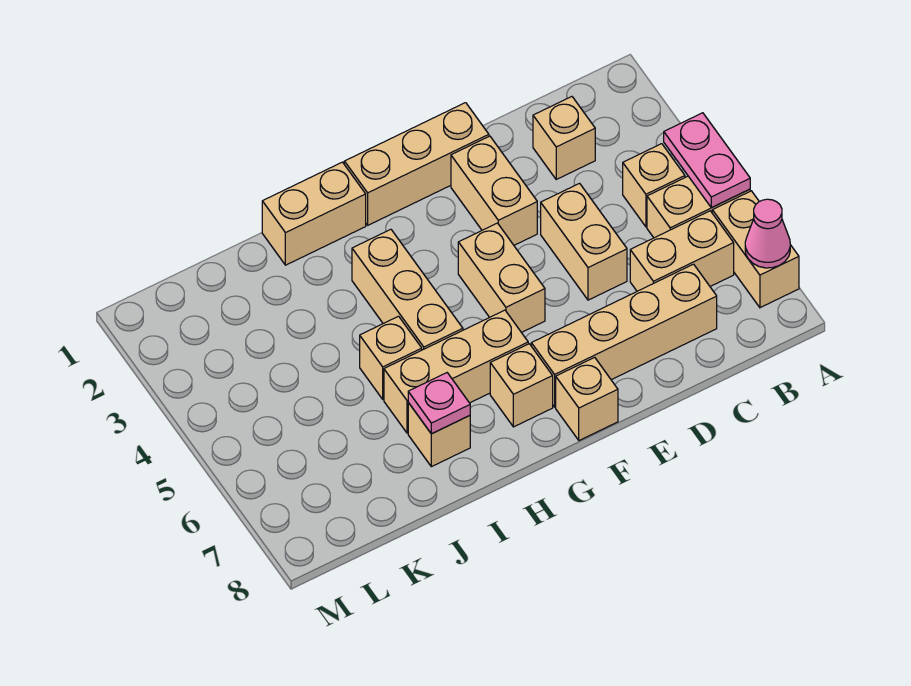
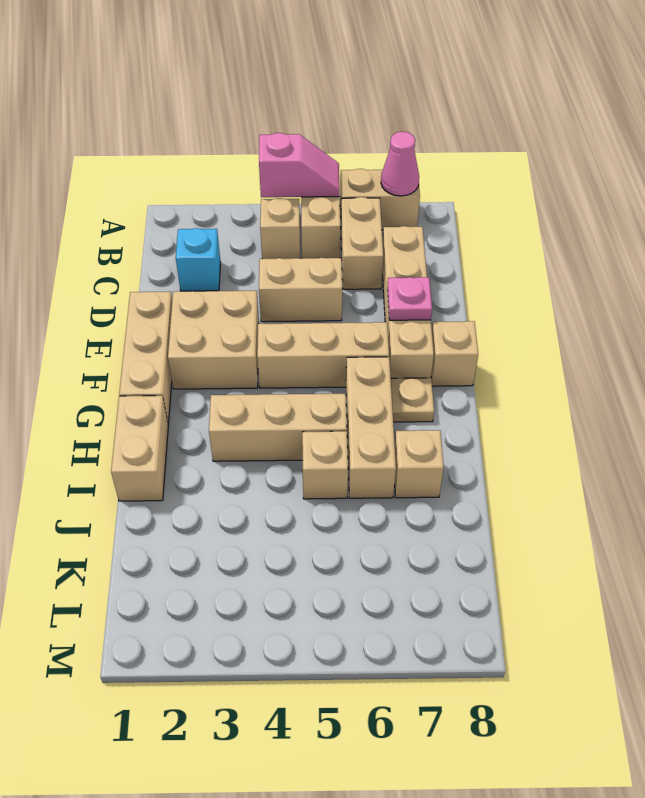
pink plate A4:A5 level 2 -> pink slope A4:A5 level 2 top 4
tan brick C2 level 1 -> cyan brick C2 level 1
tan brick E2:E3 level 1 -> tan brick E2:F3 level 1
tan brick F4:F5 level 1 -> tan brick F4:F6 level 1
tan brick G7 level 1 -> tan plate G7 level 1
pink plate I7 level 2 -> pink plate E7 level 2

